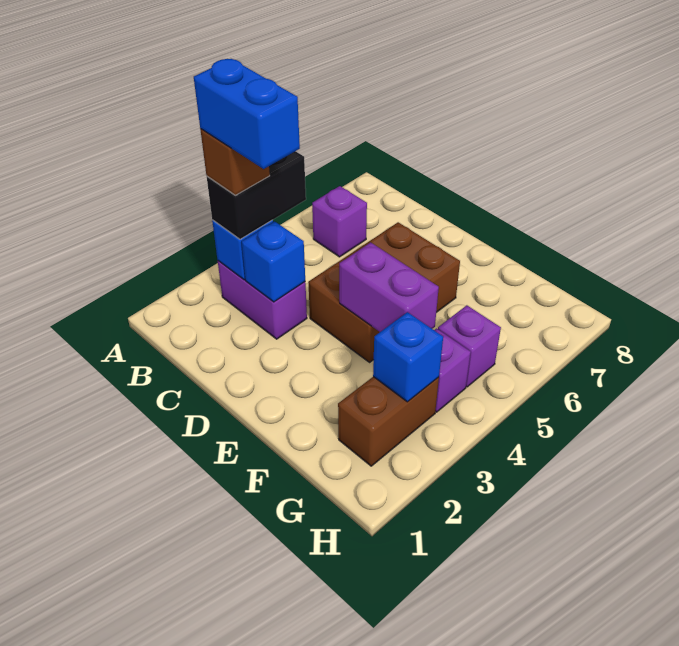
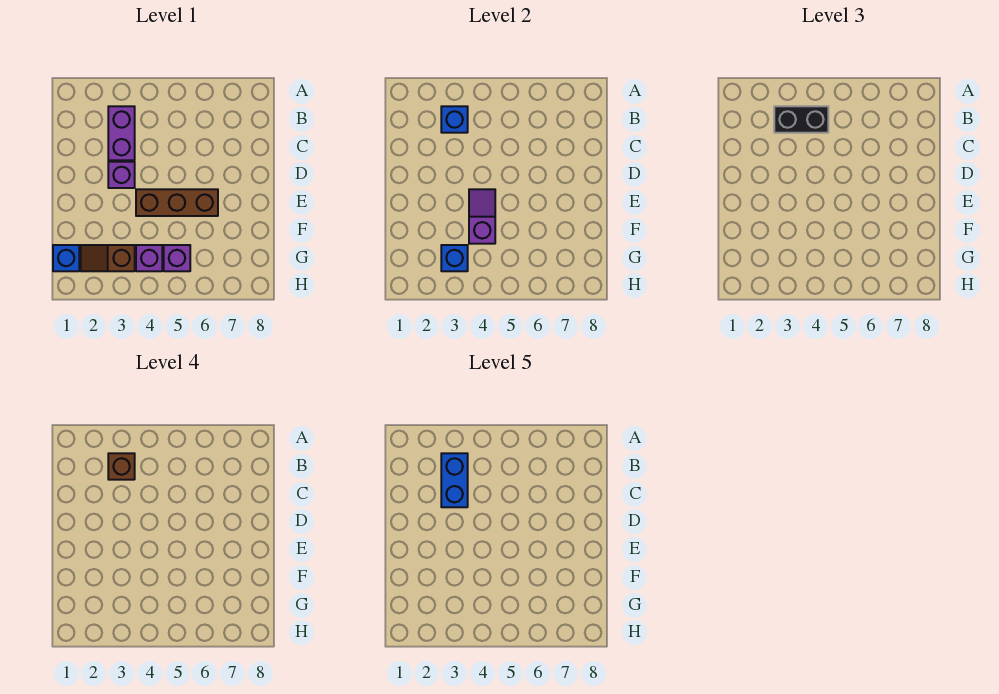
purple brick B6 level 1 -> purple brick D3 level 1
blue brick C3 level 2 -> blue brick G1 level 1
brown brick D4:E6 level 1 -> brown brick E4:E6 level 1
purple brick E4:F4 level 2 -> purple slope E4:F4 level 2 top F
brown brick G2:G3 level 1 -> brown slope G2:G3 level 1 top 3

